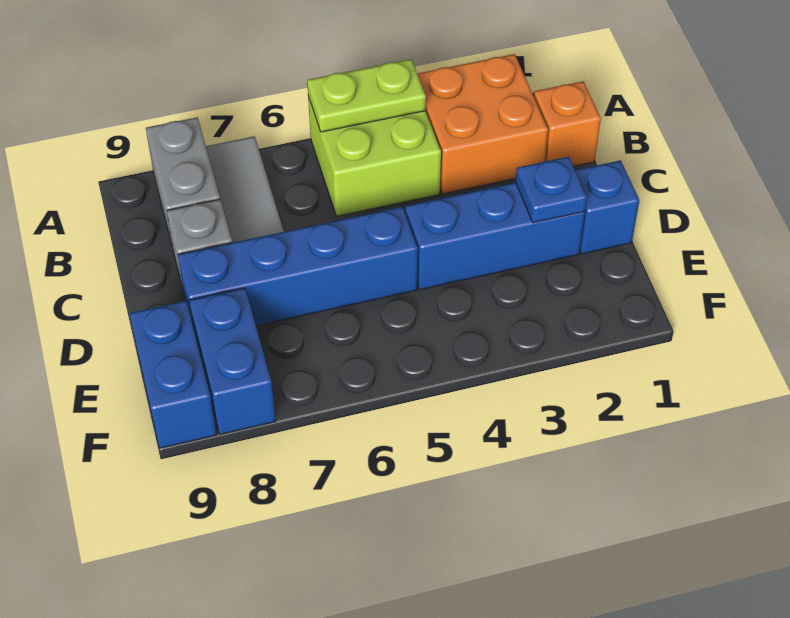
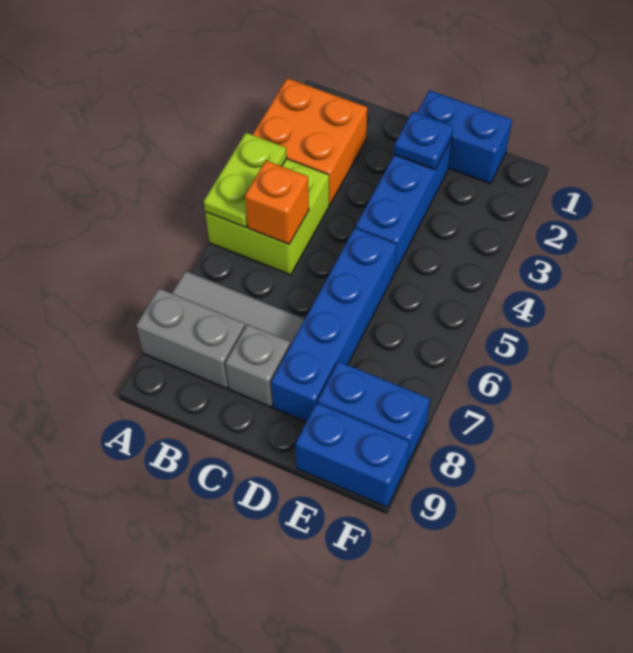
orange brick B1 level 1 -> orange brick B5 level 2
blue brick D1 level 1 -> blue brick D1:E1 level 1

